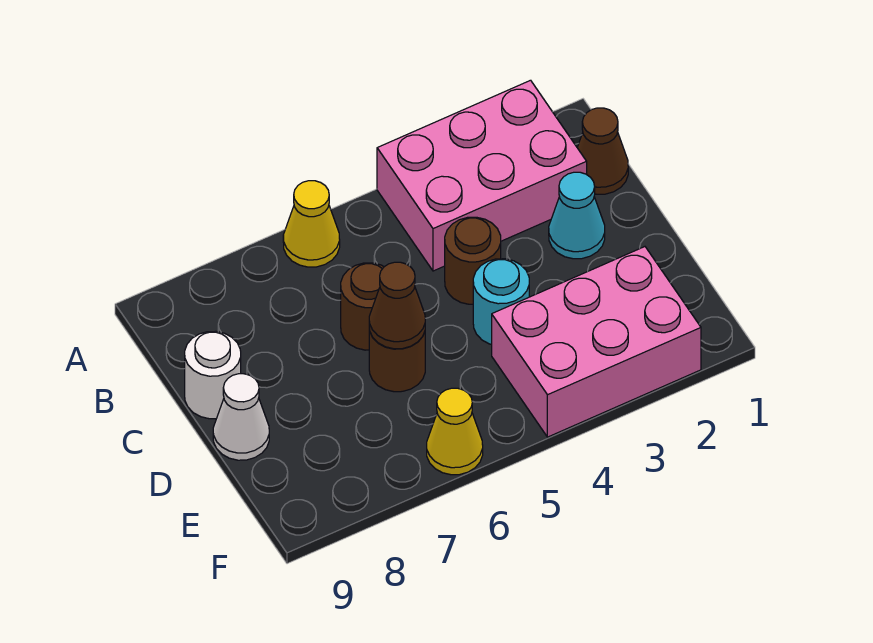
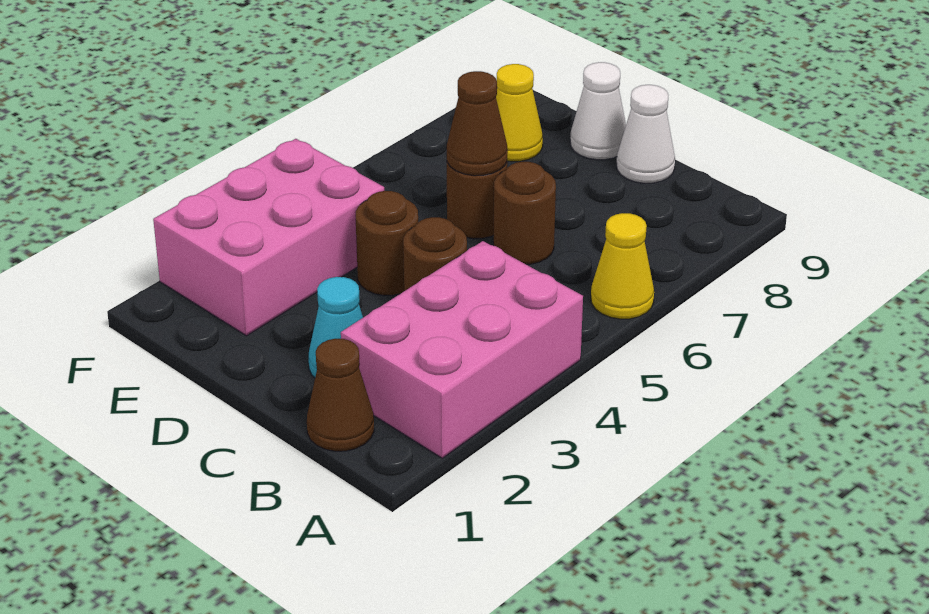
white round brick C9 level 1 -> white cone C9 level 1
cyan round brick D4 level 1 -> brown round brick D4 level 1
yellow cone F6 level 1 -> yellow cone E8 level 1

